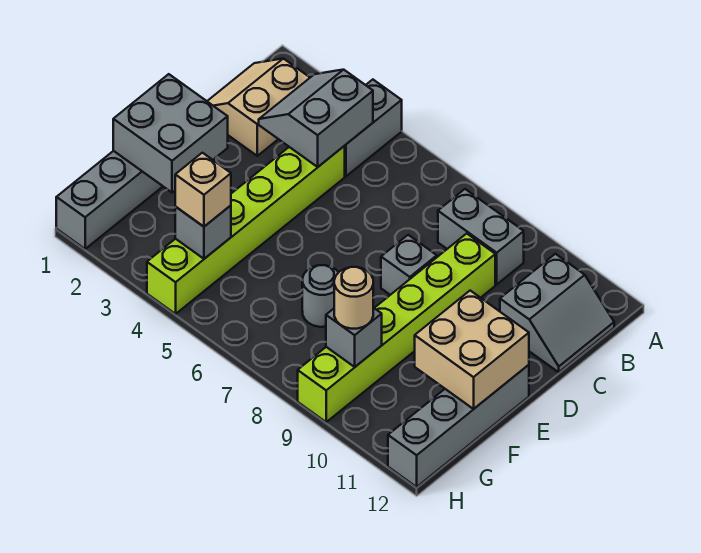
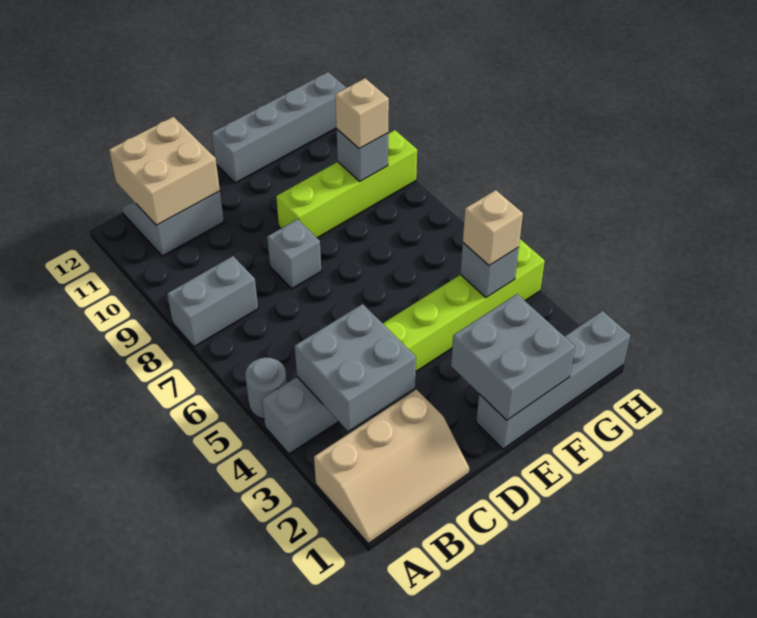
tan slope B1:C2 level 1 top 2 -> tan slope A1:C2 level 1 top 2
grey slope B3:C4 level 2 top 4 -> grey brick B3:C4 level 2
grey brick B8:B9 level 1 -> grey brick A8:B8 level 1
lime brick C9:H9 level 1 -> lime brick E9:H9 level 1
tan brick E11:F12 level 2 -> tan brick B11:C12 level 2
grey round brick F7 level 1 -> grey round brick A5 level 1
tan round brick G9 level 3 -> tan brick G9 level 3

